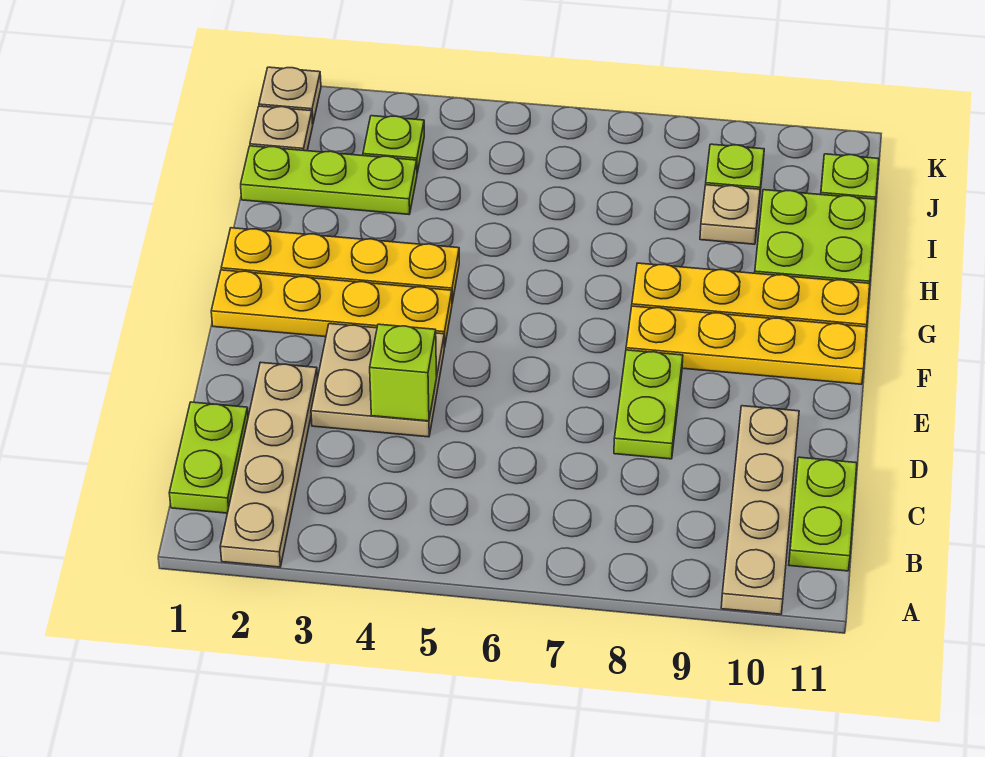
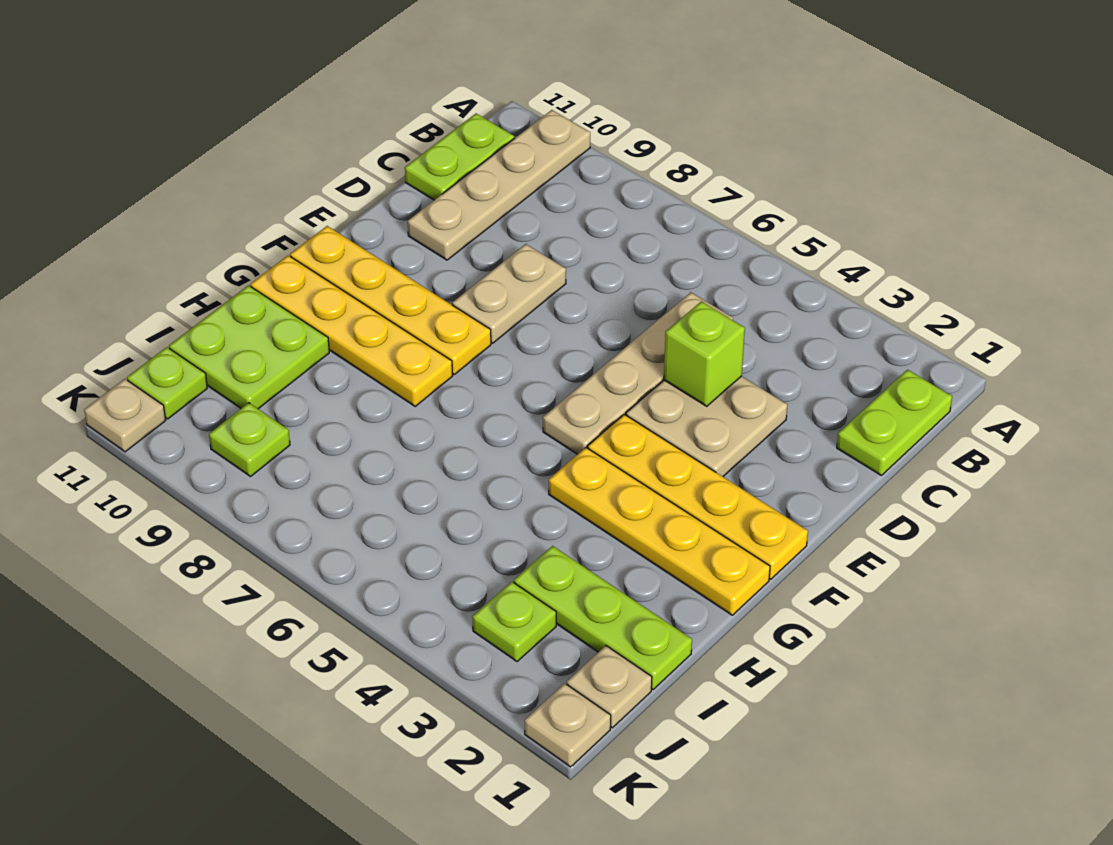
tan plate A2:D2 level 1 -> tan plate C5:F5 level 1
lime plate D8:E8 level 1 -> tan plate D8:E8 level 1
tan plate I9 level 1 -> tan plate K11 level 1

